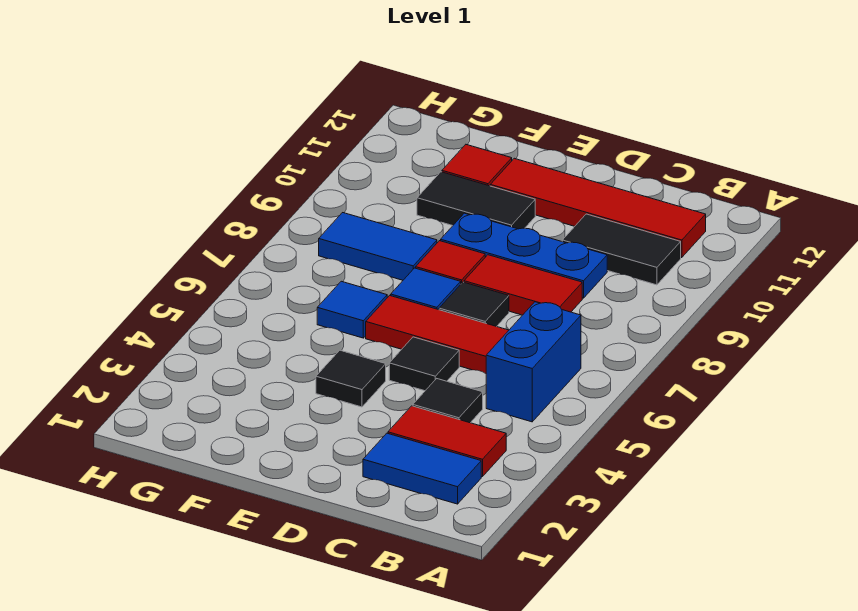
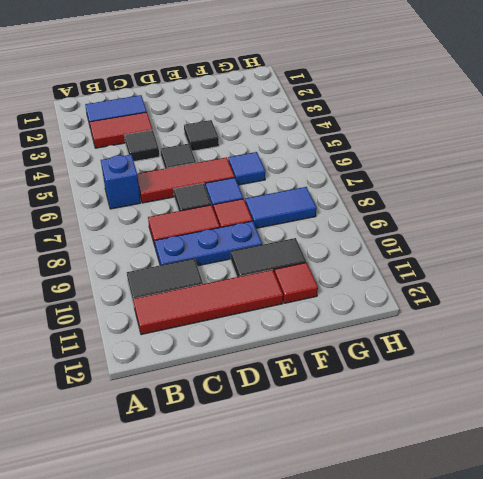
blue brick B5:B6 level 1 -> blue brick B6 level 1

